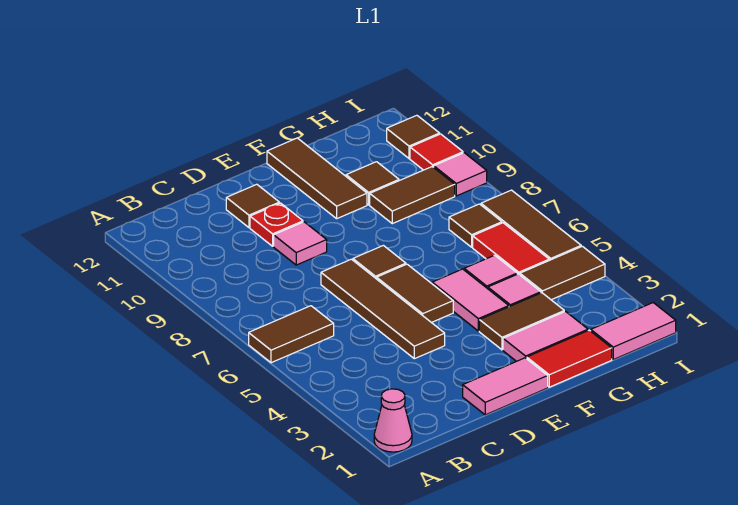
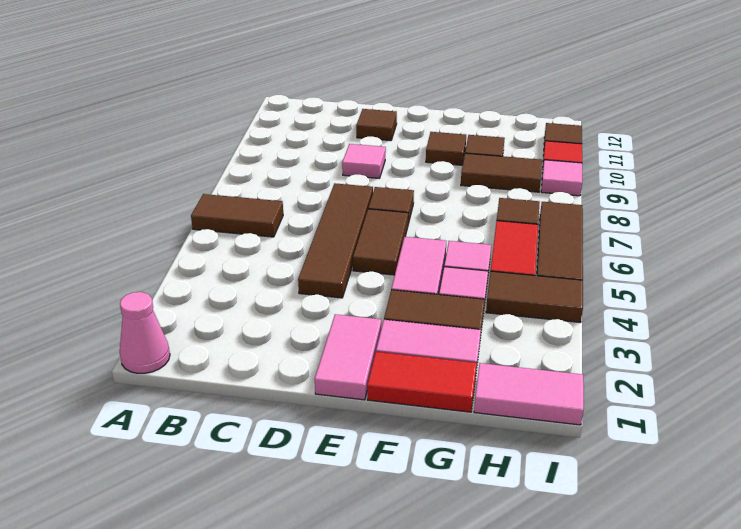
pink tile D1:E1 level 1 -> pink tile E1:E2 level 1
red plate D10 level 1 -> none
brown tile F10:F12 level 1 -> brown tile F10 level 1

